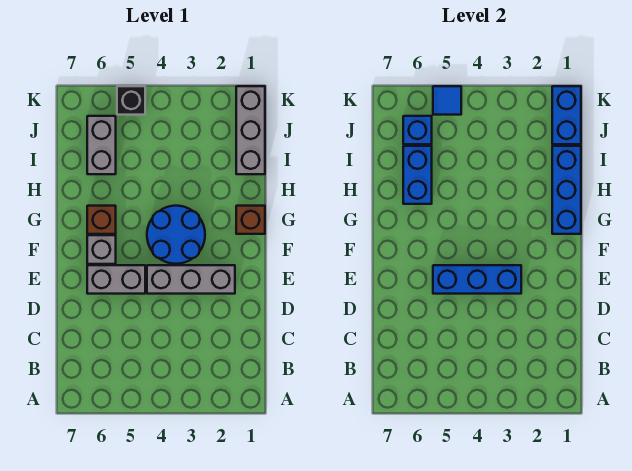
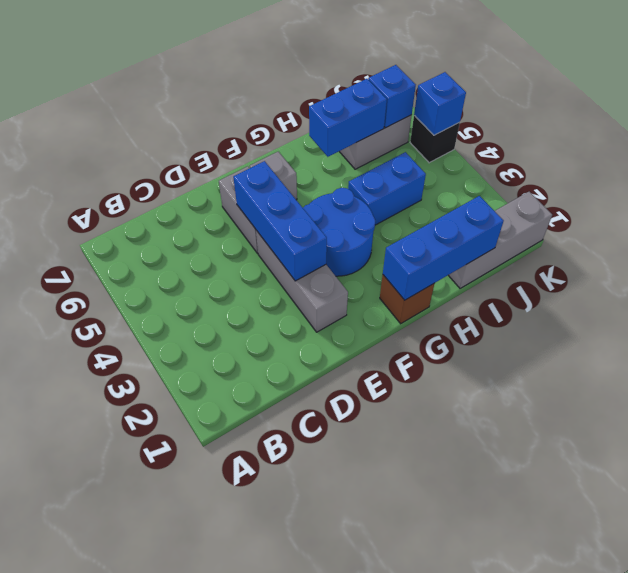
brown brick G6 level 1 -> none
blue brick J1:K1 level 2 -> blue brick H4:I4 level 1
blue tile K5 level 2 -> blue brick K5 level 2

